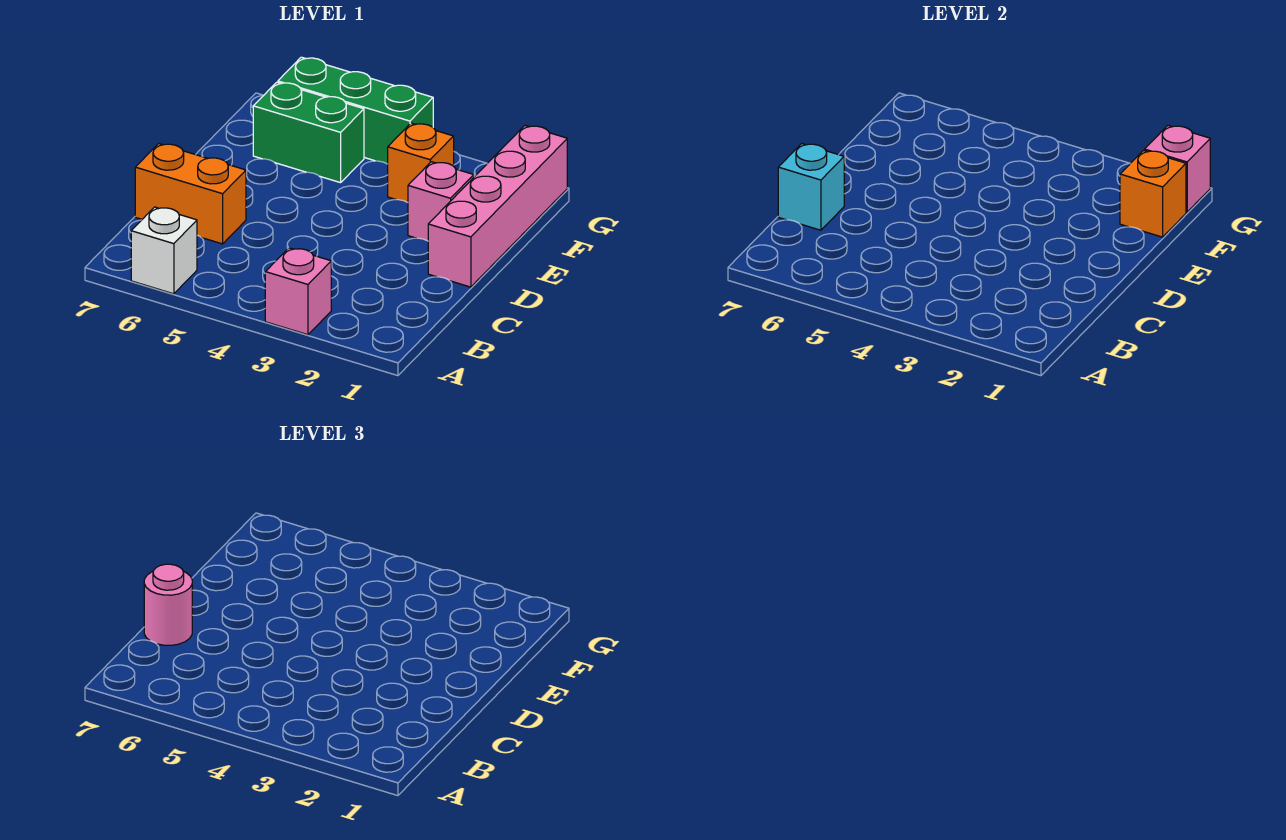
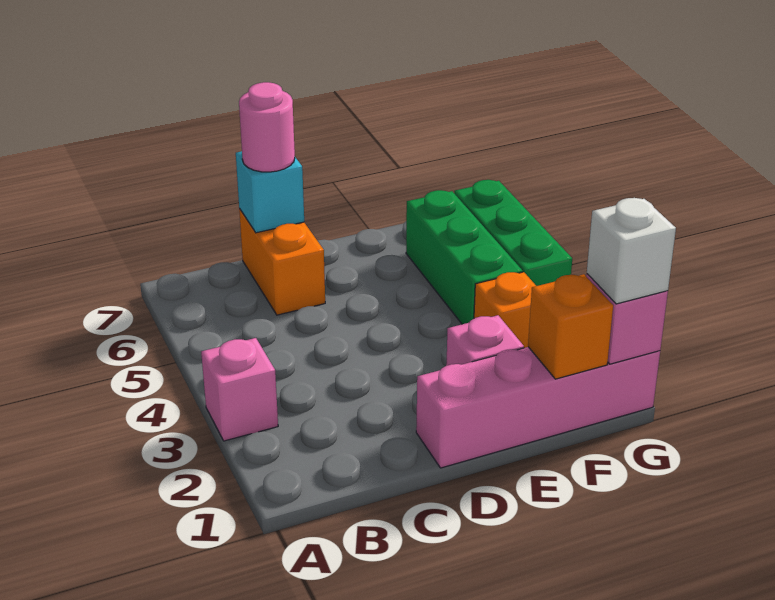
white brick A6 level 1 -> white brick G1 level 3
green brick F5:F6 level 1 -> green brick F4:F6 level 1

